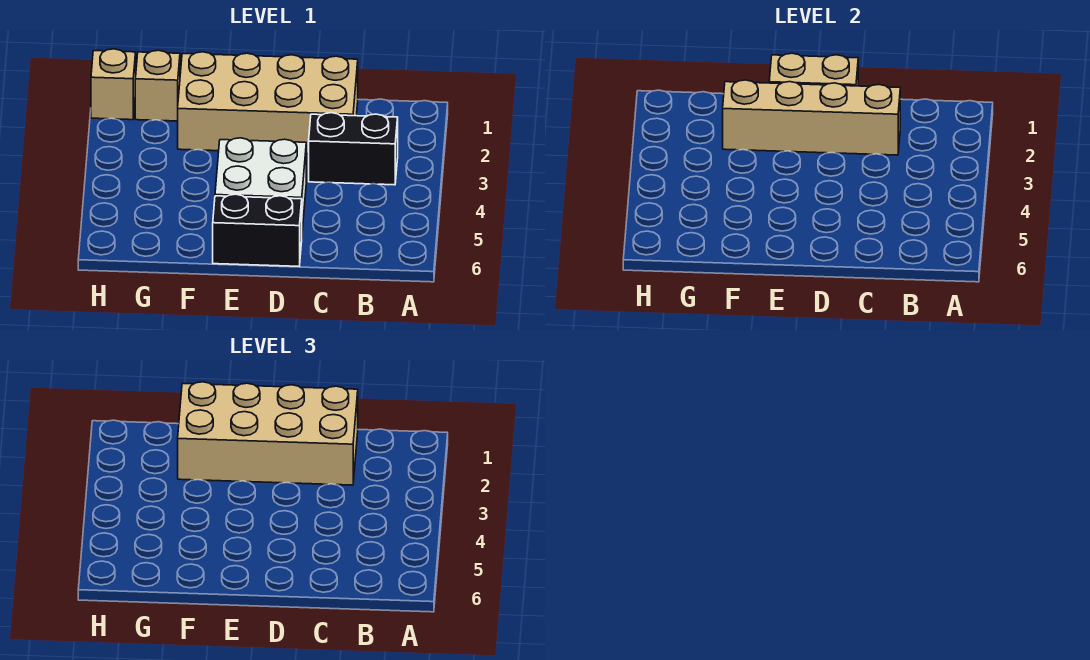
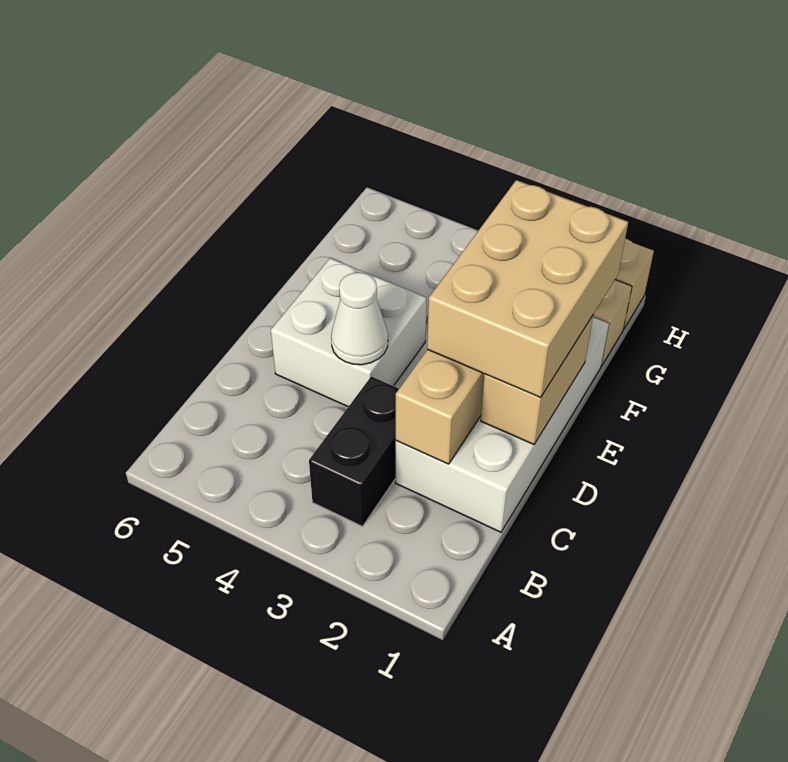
tan brick C1:F2 level 1 -> white brick C1:F2 level 1
tan brick C1:F2 level 3 -> tan brick D1:F2 level 3
none -> white cone D4 level 2
black brick D6:E6 level 1 -> none

